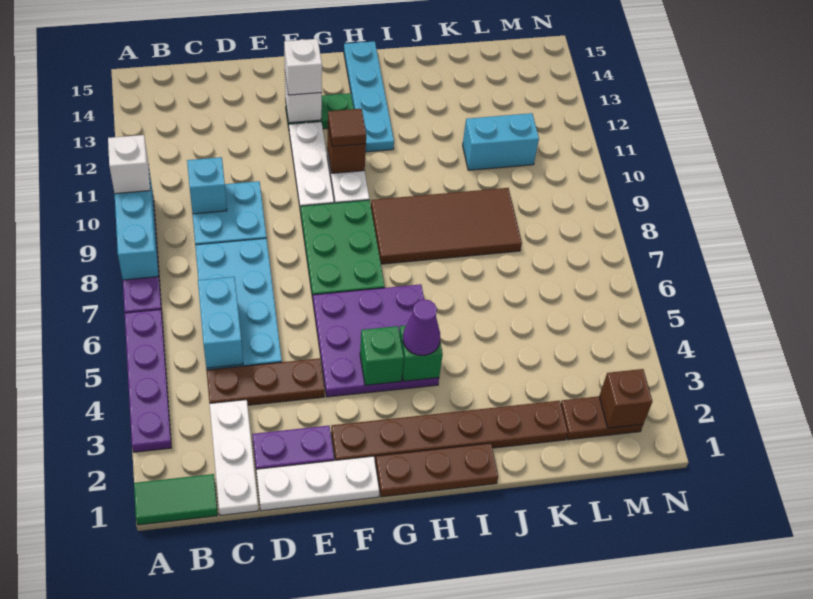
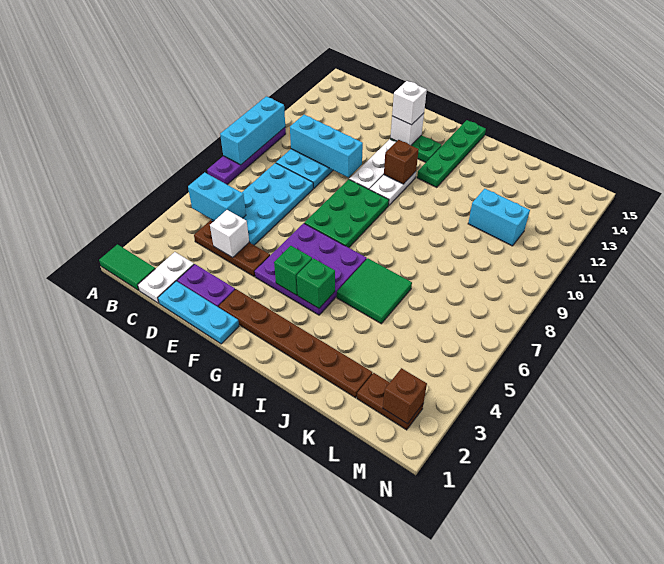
purple plate A3:A6 level 1 -> none
white brick A10 level 3 -> white brick D4 level 2
white plate C1:C3 level 1 -> white plate C1:C2 level 1
cyan brick C5:C6 level 2 -> cyan brick B5:C5 level 2
cyan brick C10 level 2 -> cyan brick C10:E10 level 2
white plate D1:F1 level 1 -> cyan plate D1:F1 level 1
brown plate G1:I1 level 1 -> none
brown tile G11 level 3 -> none
purple cone H4 level 3 -> none
brown tile H8:K9 level 1 -> none
cyan plate H12:H15 level 1 -> green plate H12:H15 level 1
none -> green tile I5:J6 level 1

